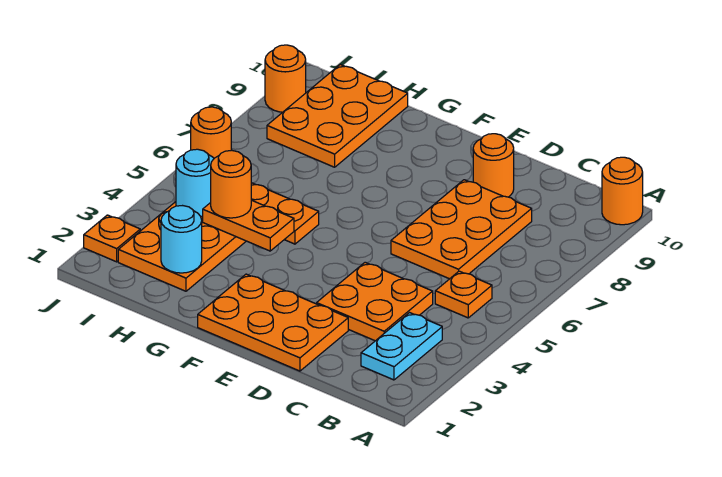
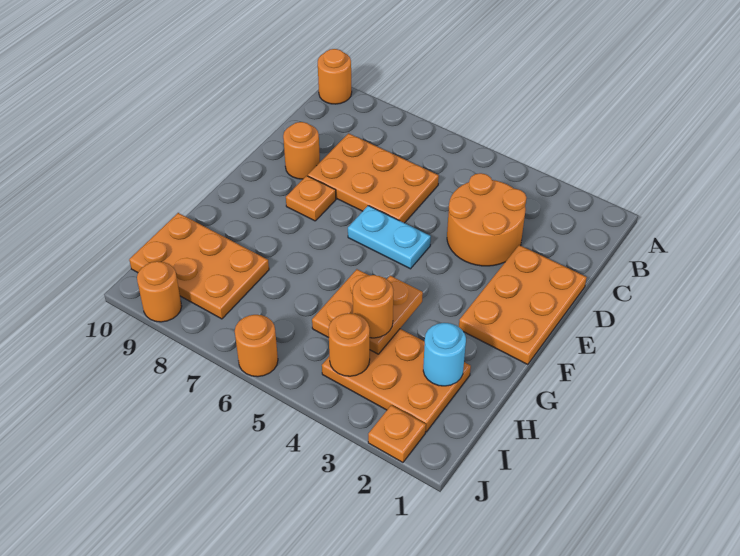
cyan plate B2:B3 level 1 -> cyan plate E5:E6 level 1
orange plate B5 level 1 -> orange plate E8 level 1
orange plate C3:D4 level 1 -> orange round brick C3:D4 level 1
cyan round brick I4 level 2 -> orange round brick I4 level 2

